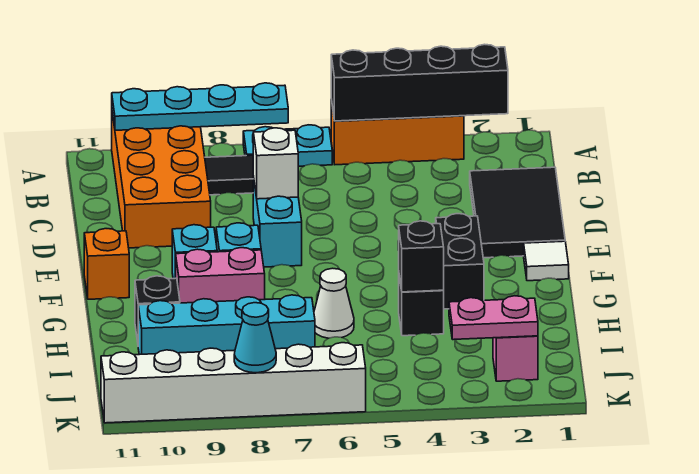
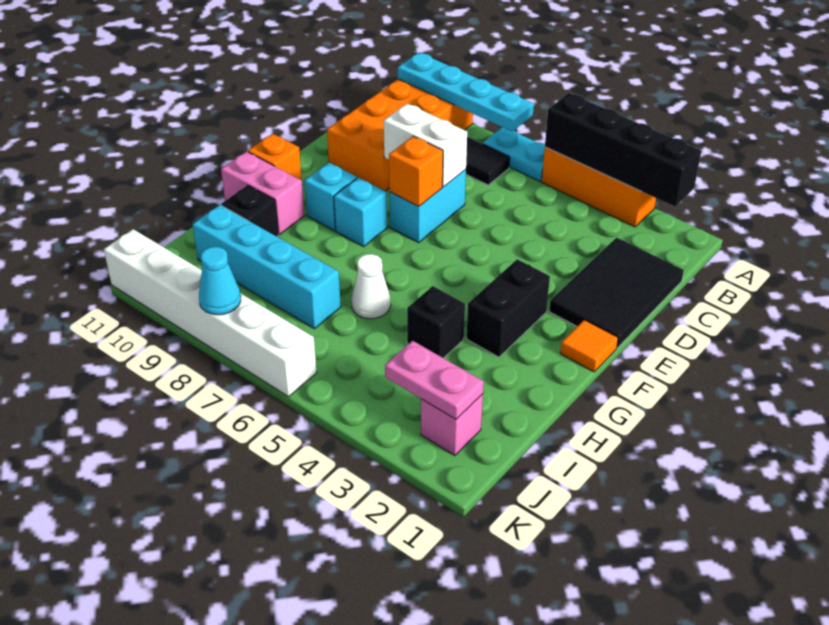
white brick D7 level 2 -> white brick D7:D8 level 2
none -> orange brick E7 level 2
white tile F1 level 1 -> orange tile F1 level 1
pink brick G8:G9 level 1 -> pink brick G10:G11 level 1
black brick H4 level 2 -> none

